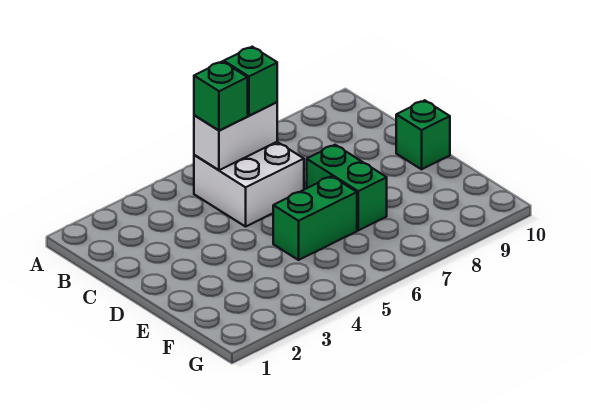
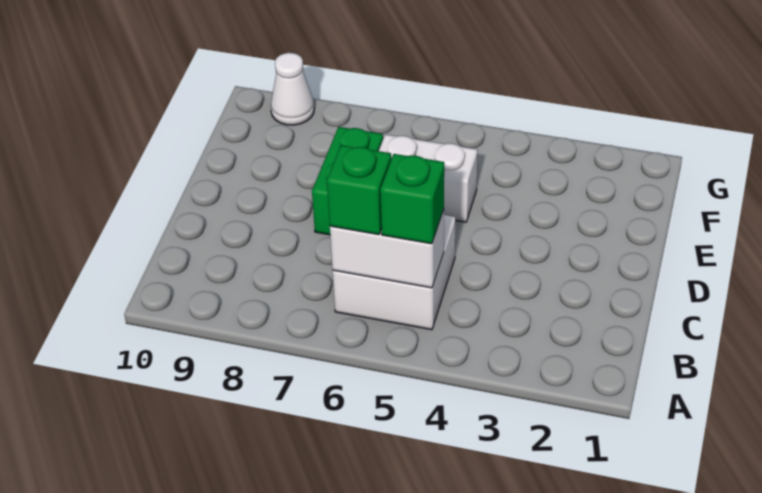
green brick D10 level 1 -> none
green brick E5:E6 level 1 -> white brick E5:E6 level 1
none -> white cone G9 level 1

